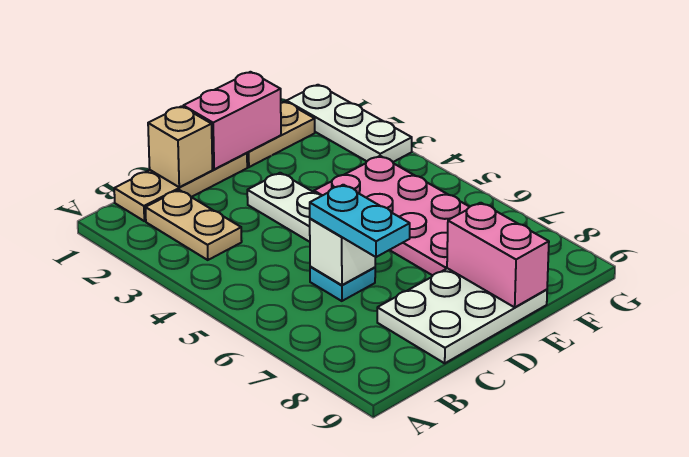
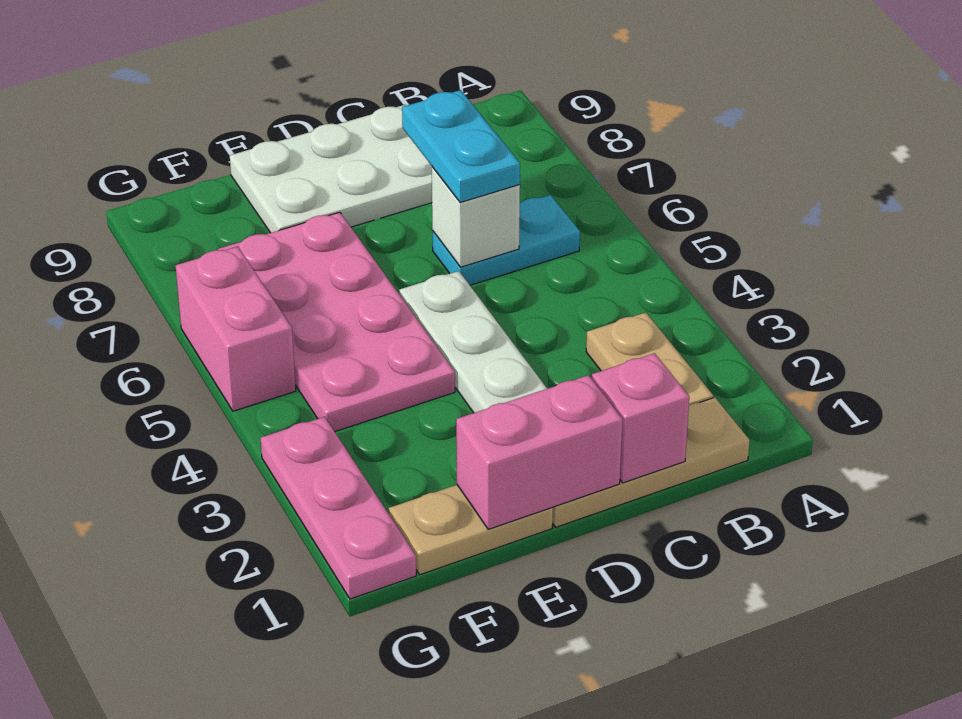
tan brick C1 level 2 -> pink brick C1 level 2
cyan plate C6 level 1 -> cyan plate B6:C6 level 1
pink brick E8:E9 level 2 -> pink brick G5:G6 level 1
white plate G1:G3 level 1 -> pink plate G1:G3 level 1

